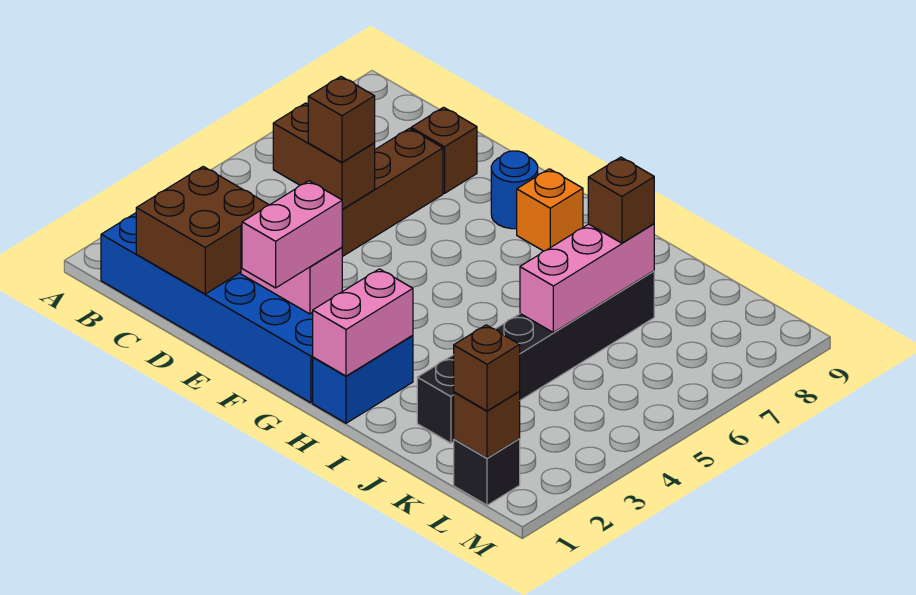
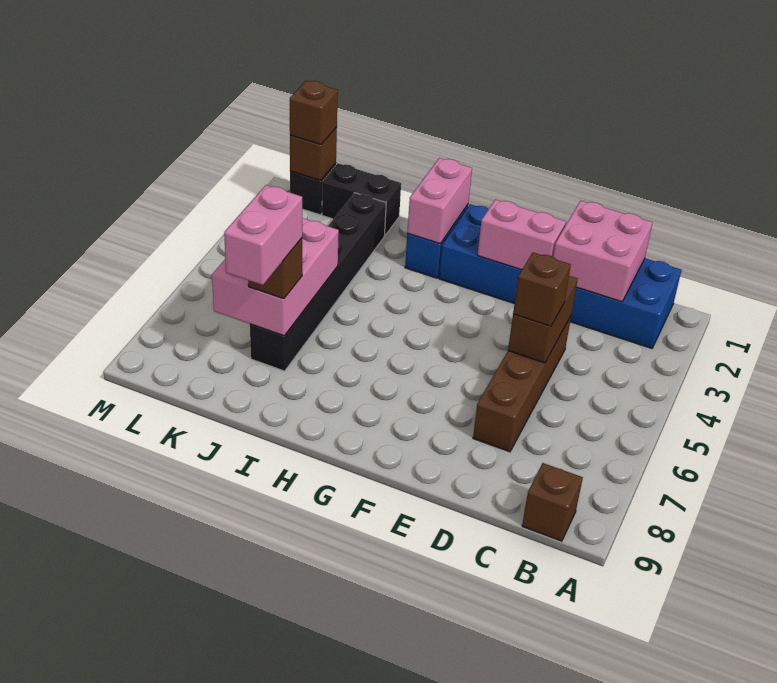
brown brick C1:D2 level 2 -> pink brick C1:D2 level 2
brown brick C5:D5 level 2 -> brown brick D4:D5 level 2
brown brick D8 level 1 -> brown brick B9 level 1
pink brick F1:F2 level 3 -> pink brick J7:J8 level 4
blue round brick F8 level 1 -> none
orange brick G8 level 1 -> none
none -> black brick J1:K1 level 1
pink brick J5:J7 level 2 -> pink brick J5:K7 level 2

